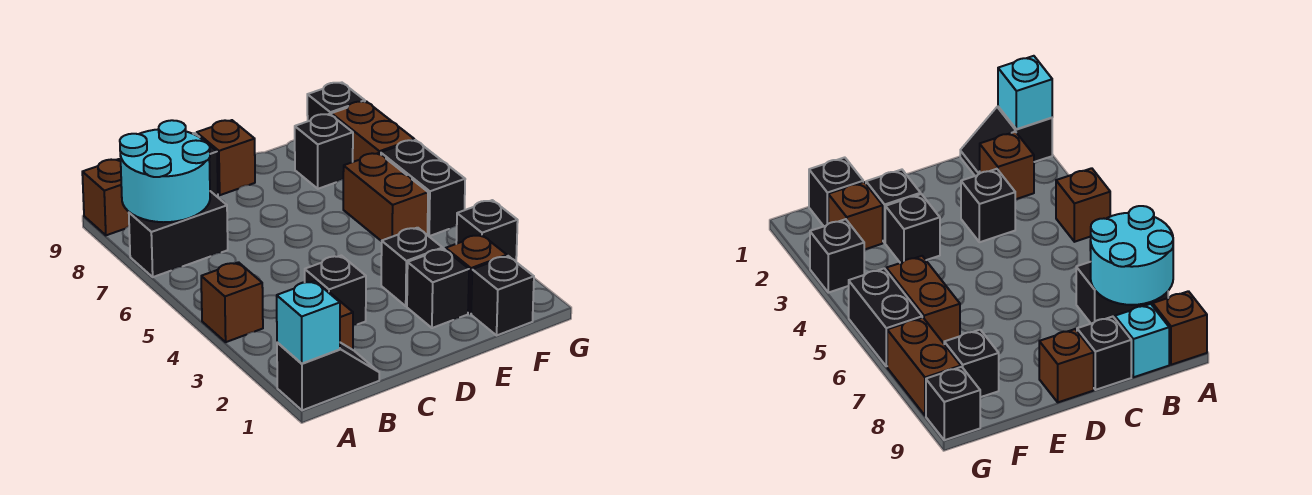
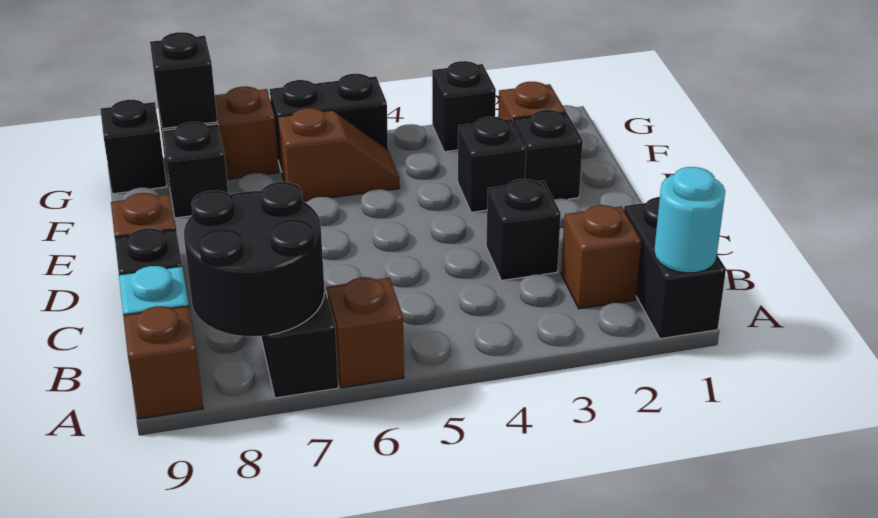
black slope A1:B1 level 1 top A -> black brick A1:B1 level 1
cyan brick A1 level 2 -> cyan round brick A1 level 2
brown brick A4 level 1 -> brown brick A6 level 1
cyan round brick A7:B8 level 2 -> black round brick A7:B8 level 2
black brick F1 level 1 -> black brick G8 level 2
brown brick F5:F6 level 1 -> brown slope F5:F6 level 1 top 6

